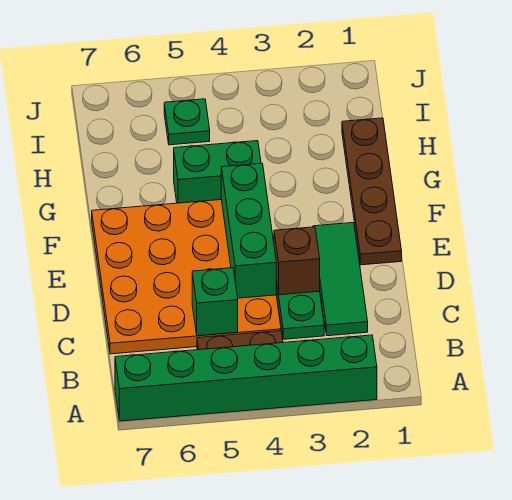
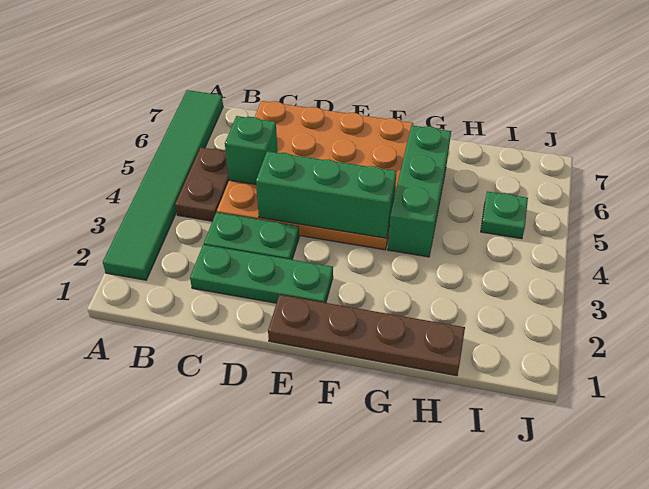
green brick A2:A7 level 1 -> green tile A2:A7 level 1
green tile C2:E2 level 1 -> green plate C2:E2 level 1
brown brick D3 level 2 -> none
green brick G4:G5 level 1 -> green brick G4:G6 level 1

